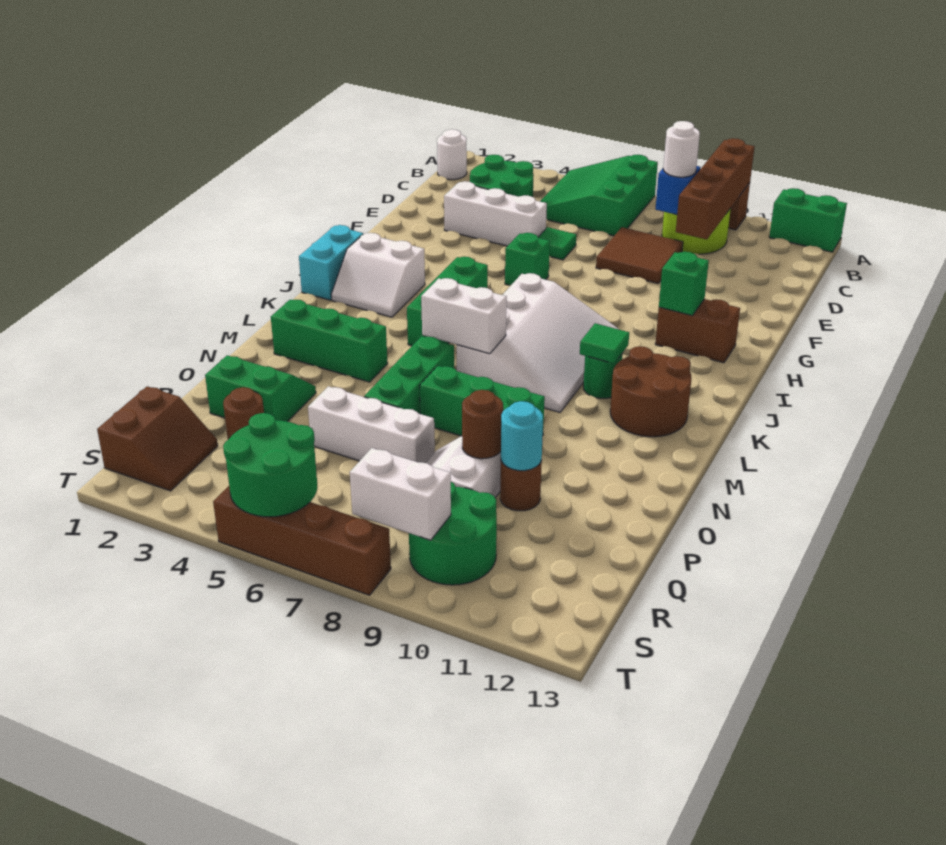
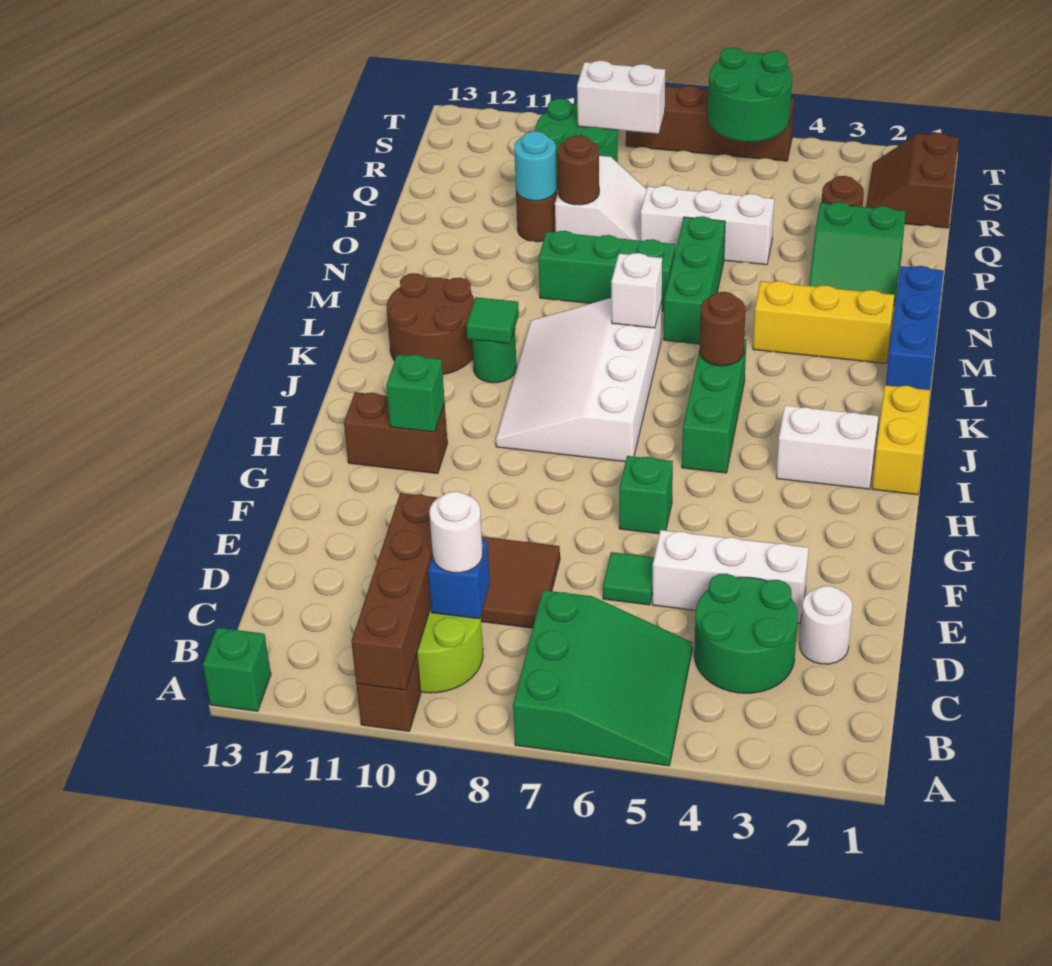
green brick A12:A13 level 1 -> green brick A13 level 1
white round brick B1 level 1 -> white round brick D2 level 1
cyan brick I1:J1 level 1 -> yellow brick I1:J1 level 1
none -> brown round brick K5 level 2
none -> blue brick L1:N1 level 1
white brick L6:L7 level 2 -> white brick L7 level 2
green brick M2:M4 level 1 -> yellow brick M2:M4 level 1

